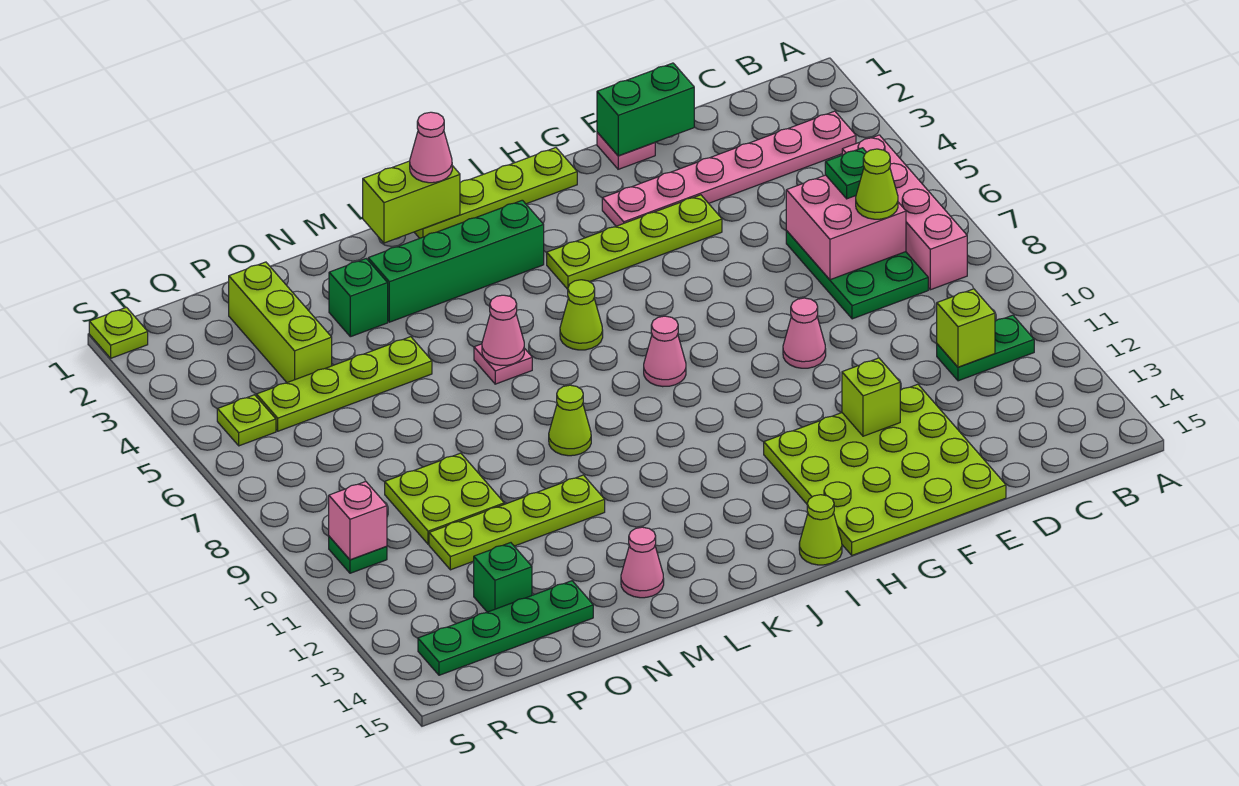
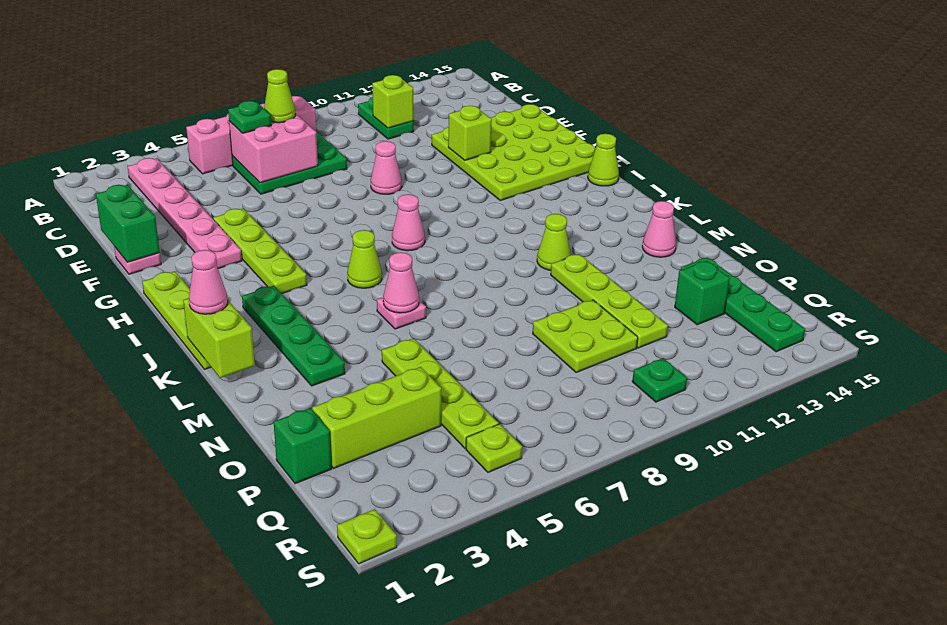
green brick J3:M3 level 1 -> green plate J3:M3 level 1
lime cone L9 level 1 -> lime cone L11 level 1
green brick N3 level 1 -> green brick P1 level 1
pink brick R10 level 2 -> none

